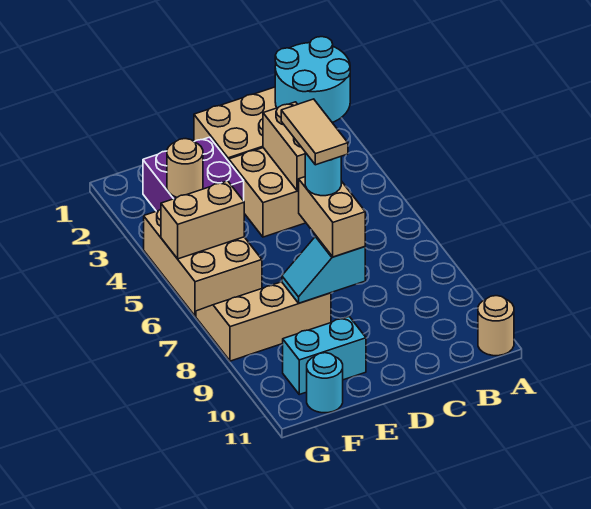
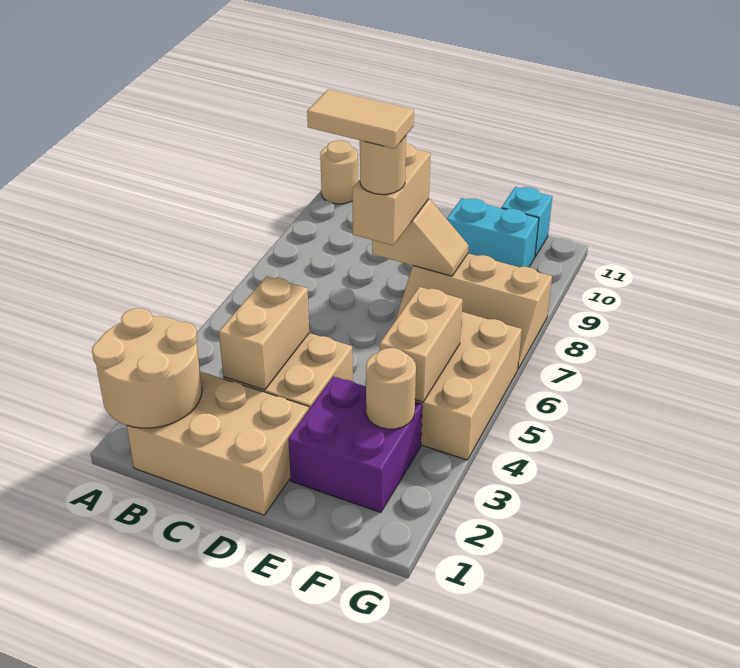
cyan round brick A1:B2 level 2 -> tan round brick A1:B2 level 2
tan tile D6:D7 level 5 -> tan tile C7:D7 level 5
cyan round brick D7 level 4 -> tan round brick D7 level 4
cyan slope D8:E8 level 2 top D -> tan slope D8:E8 level 2 top D
tan brick F5:G5 level 2 -> tan brick F4:F5 level 2
cyan round brick F11 level 1 -> cyan brick F11 level 1

